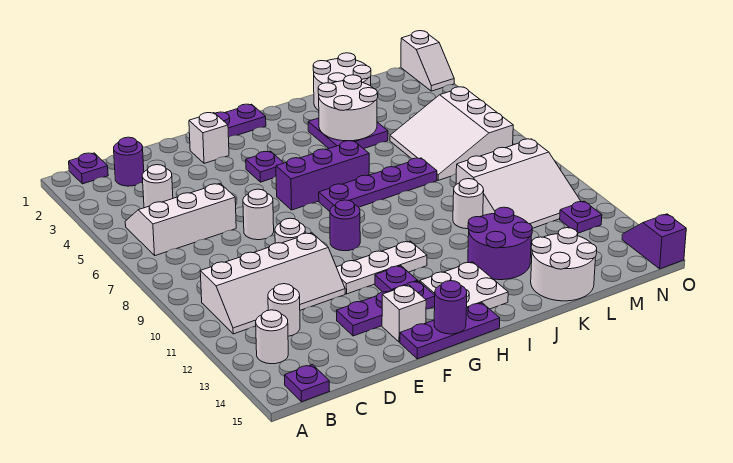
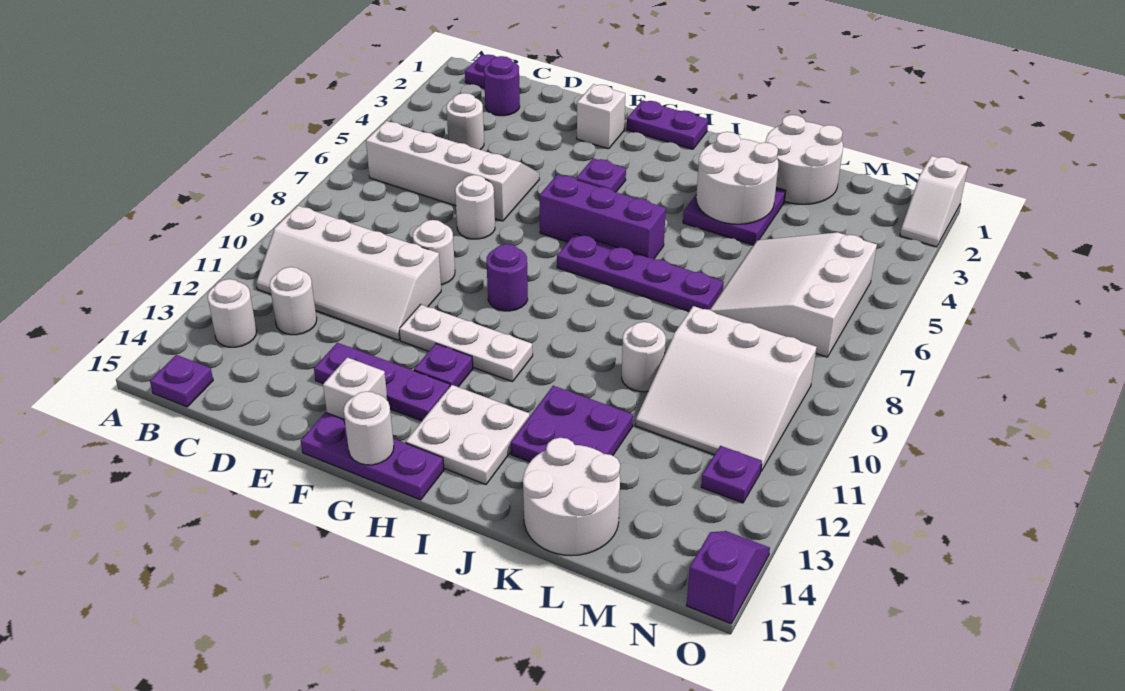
white slope B5:D6 level 1 top 6 -> white slope B5:E6 level 1 top 6
purple round brick G15 level 2 -> white round brick G15 level 2
purple round brick J12:K13 level 1 -> purple plate J12:K13 level 1

